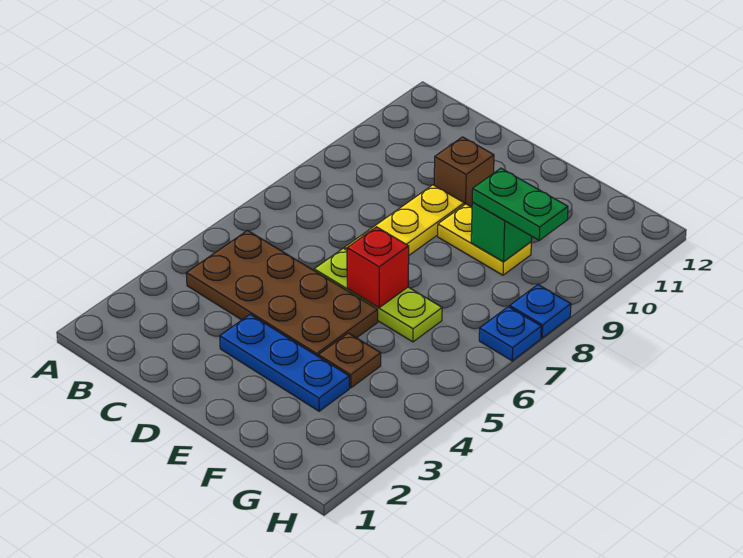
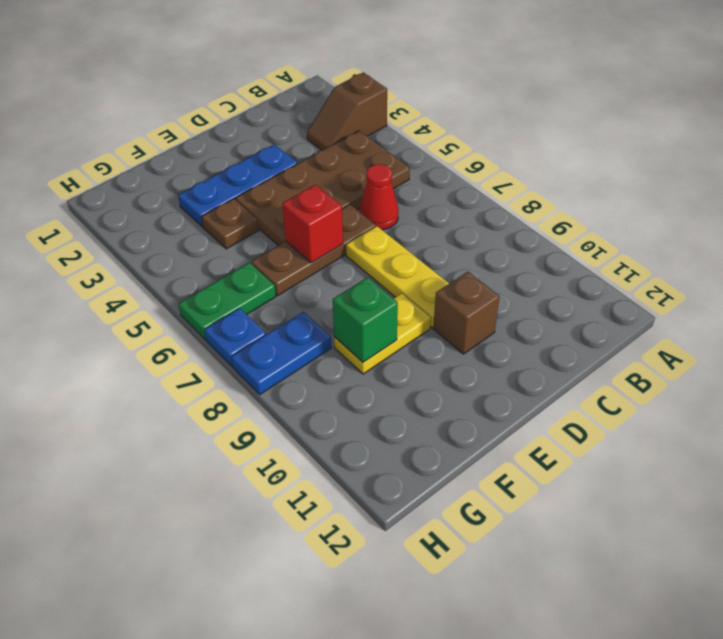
none -> brown slope A3:B3 level 1 top A
none -> red cone C6 level 1
lime plate D6:F6 level 1 -> brown plate D6:F6 level 1
green plate F9:G9 level 3 -> green plate G6:H6 level 1
blue plate H8 level 1 -> blue plate G8:H8 level 1

